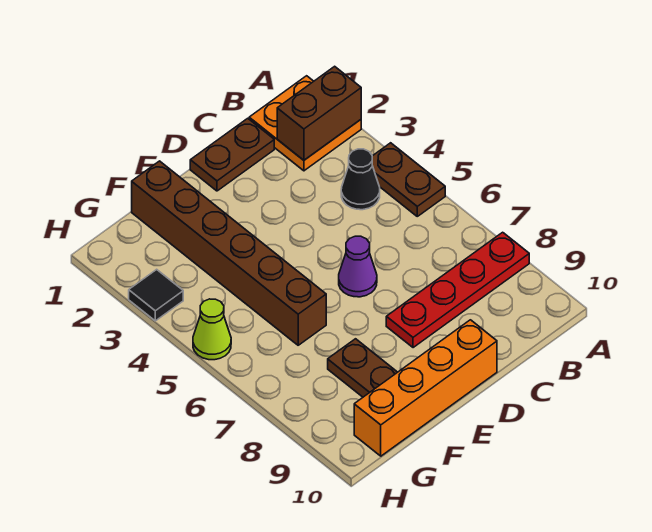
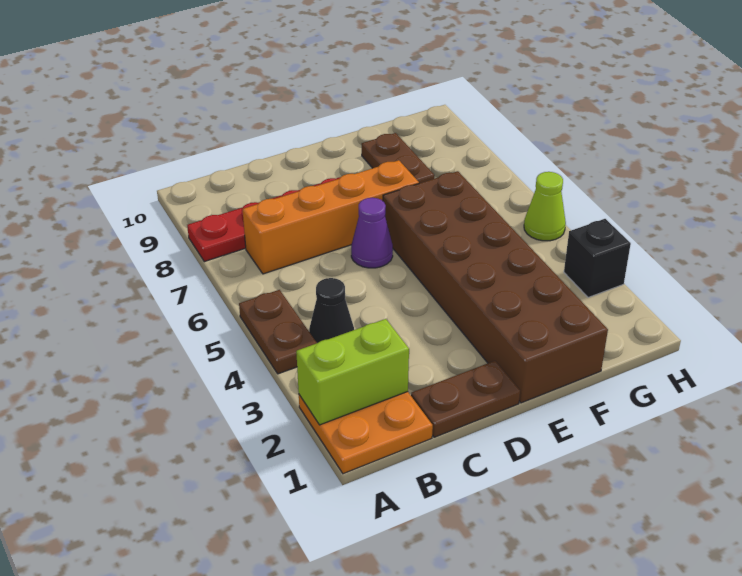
brown brick A2:B2 level 2 -> lime brick A2:B2 level 2
orange brick D10:G10 level 1 -> orange brick B7:E7 level 1
brown brick F1:F6 level 1 -> brown brick E1:F6 level 1
black tile H3 level 1 -> black brick H3 level 1

